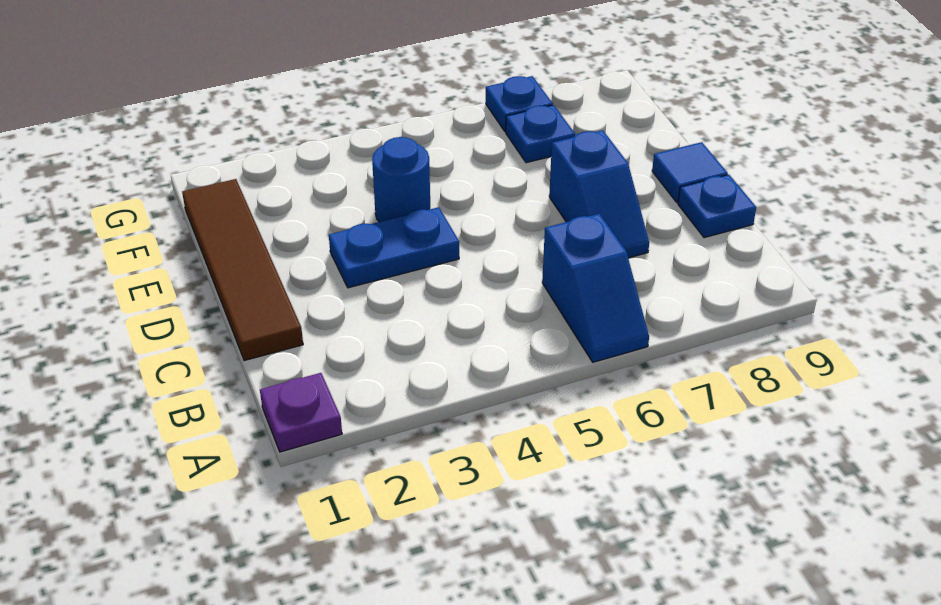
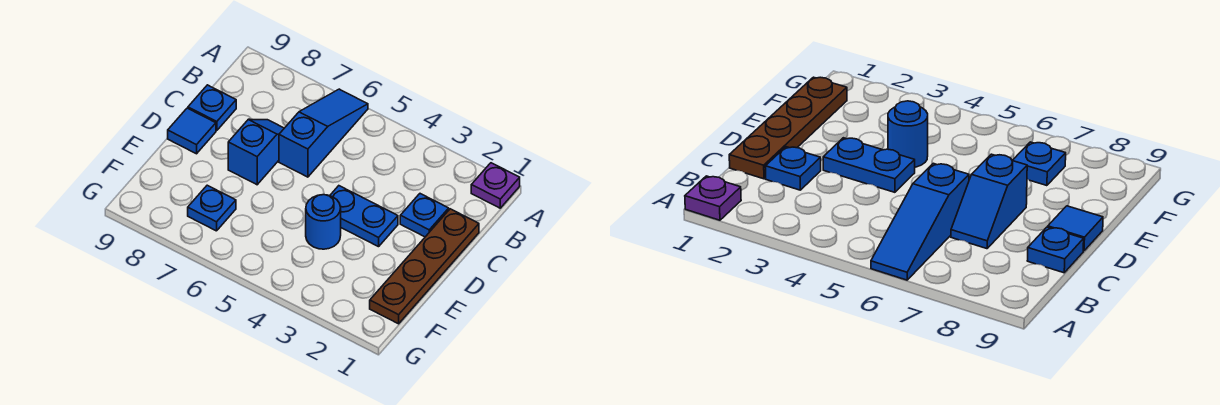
blue slope A6:B6 level 1 top B -> blue slope A6:C6 level 1 top C
brown tile C1:F1 level 1 -> brown plate C1:F1 level 1
blue plate G7 level 1 -> blue plate C2 level 1

